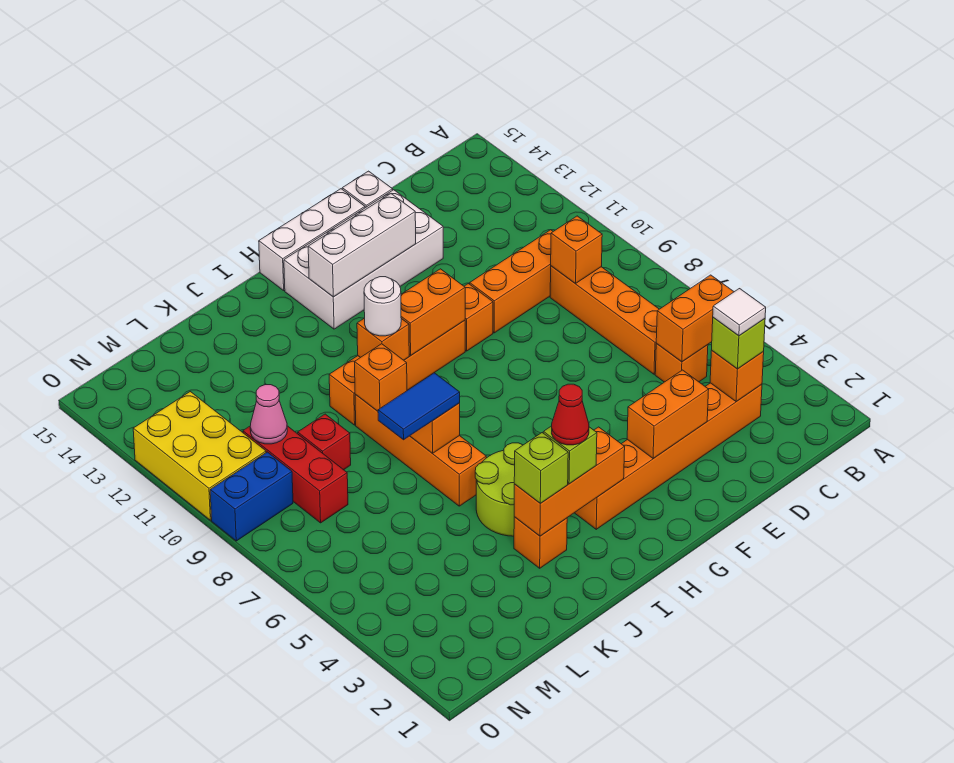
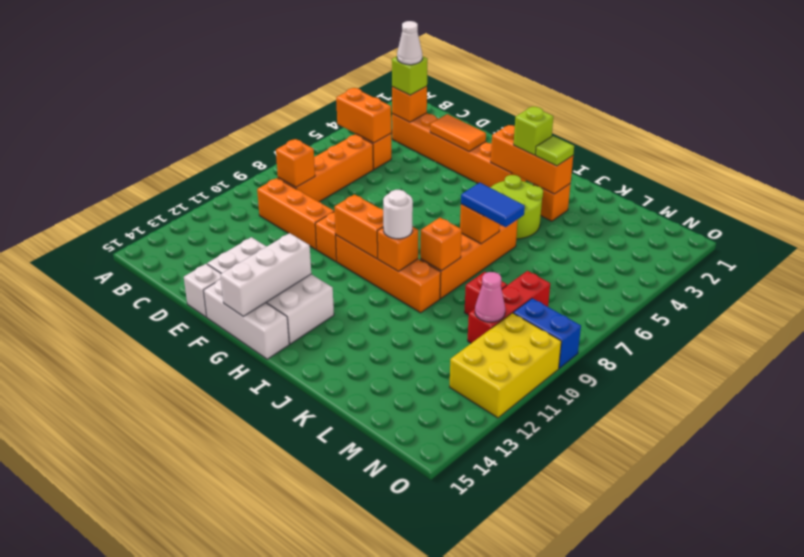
white tile C3 level 4 -> white cone C3 level 4
orange brick E3:F3 level 2 -> orange tile E3:F3 level 2
white brick F13:H13 level 2 -> white brick G13:G15 level 2
red cone I3 level 4 -> none
lime brick J3 level 3 -> lime tile J3 level 3

